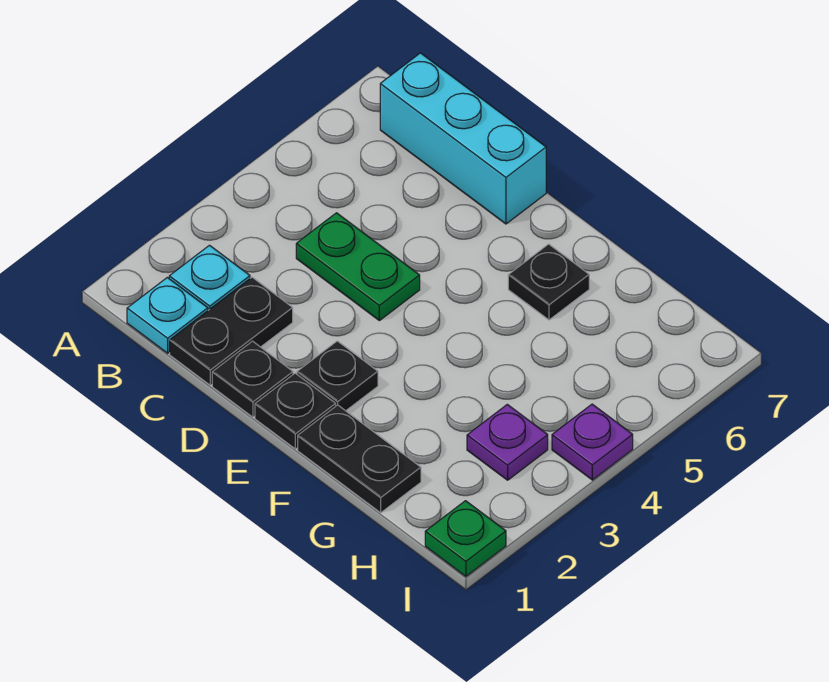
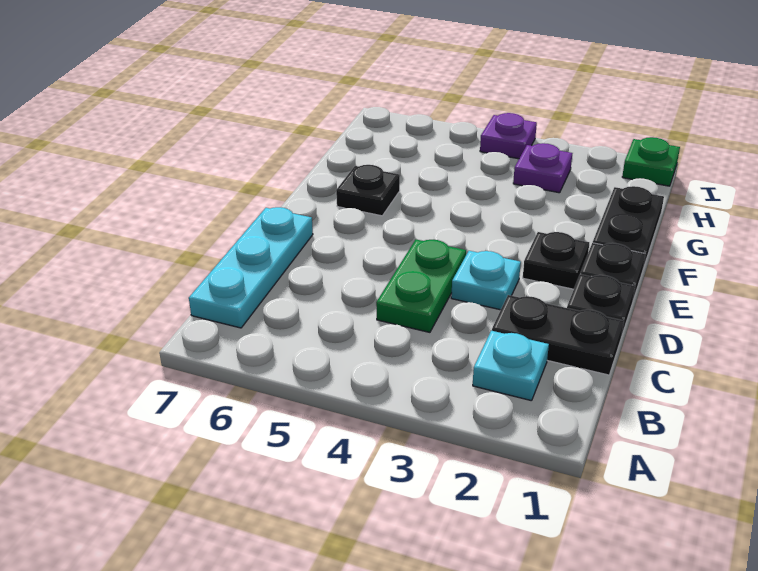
cyan plate B1 level 1 -> cyan plate D3 level 1
cyan brick B7:D7 level 1 -> cyan plate B7:D7 level 1

